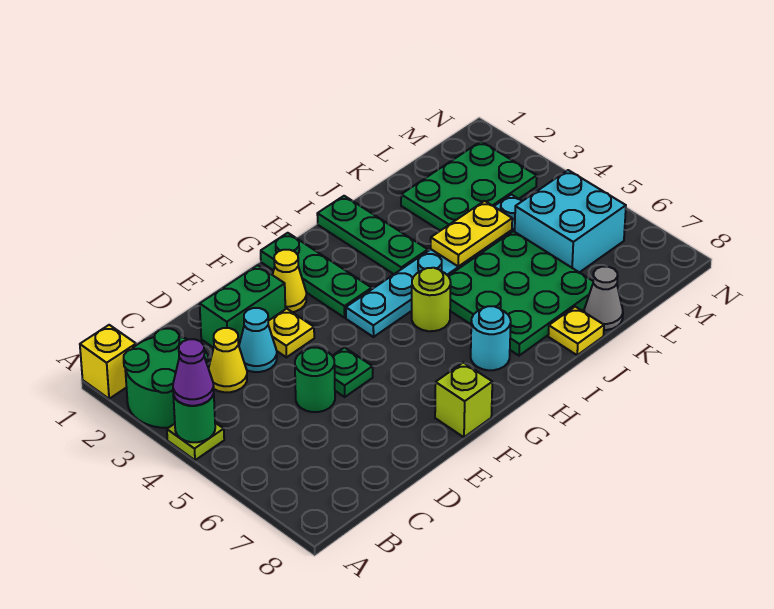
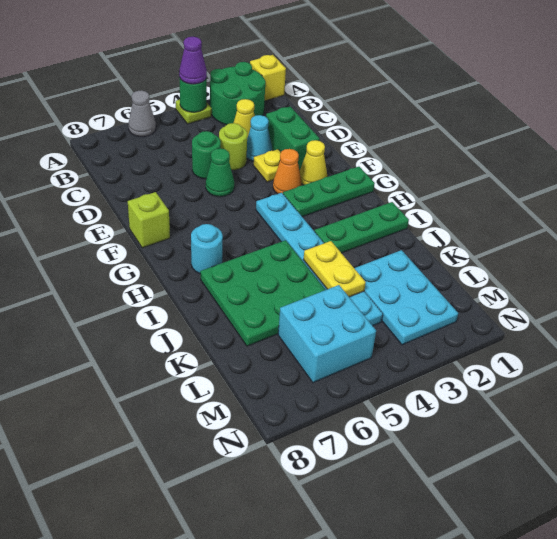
green plate E5 level 1 -> green cone E5 level 1
none -> orange cone F3 level 1
lime round brick H5 level 1 -> lime round brick D4 level 1
yellow plate J8 level 1 -> none
green plate K2:M3 level 1 -> cyan plate K2:M3 level 1
grey cone K8 level 1 -> grey cone A6 level 1

